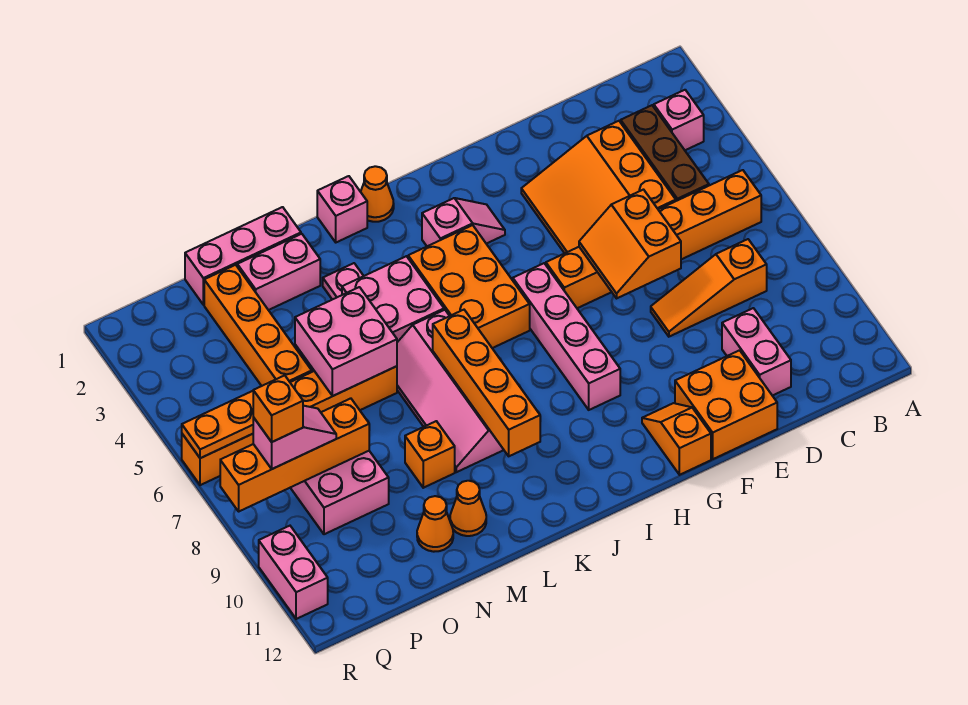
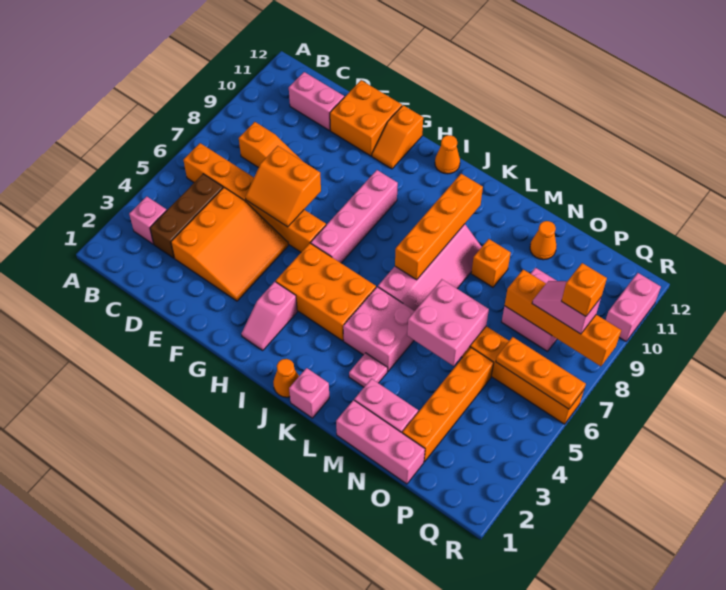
pink brick D10:D11 level 1 -> pink brick C11:D11 level 1
orange slope E6:F7 level 2 top E -> orange slope E6:F7 level 2 top 7
pink slope H3:I3 level 1 top I -> pink slope H2:H3 level 1 top 3
orange brick I4:J6 level 1 -> orange brick H4:J5 level 1
orange cone M11 level 1 -> orange cone I12 level 1

